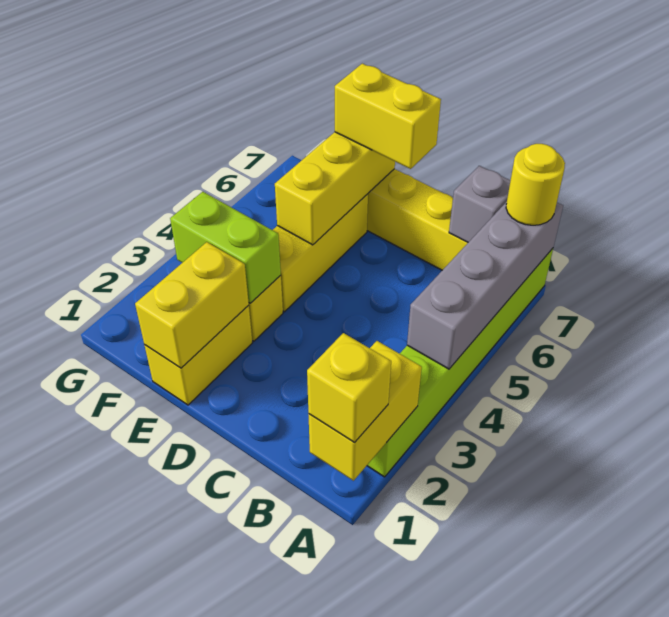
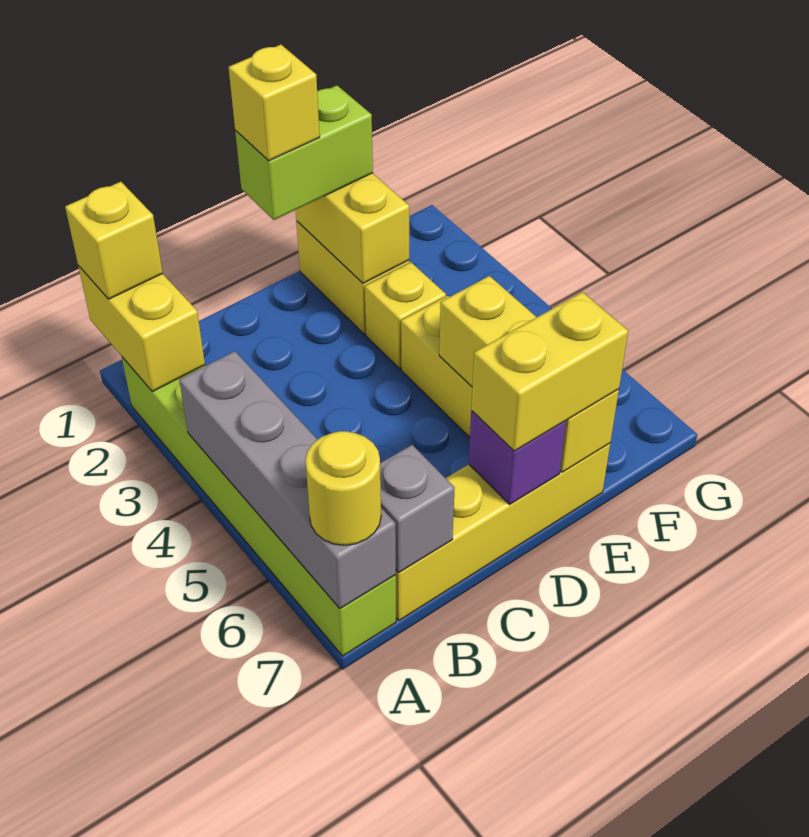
none -> yellow brick D1 level 4
none -> purple brick D7 level 2
lime brick E3:F3 level 2 -> lime brick D1:E1 level 3

